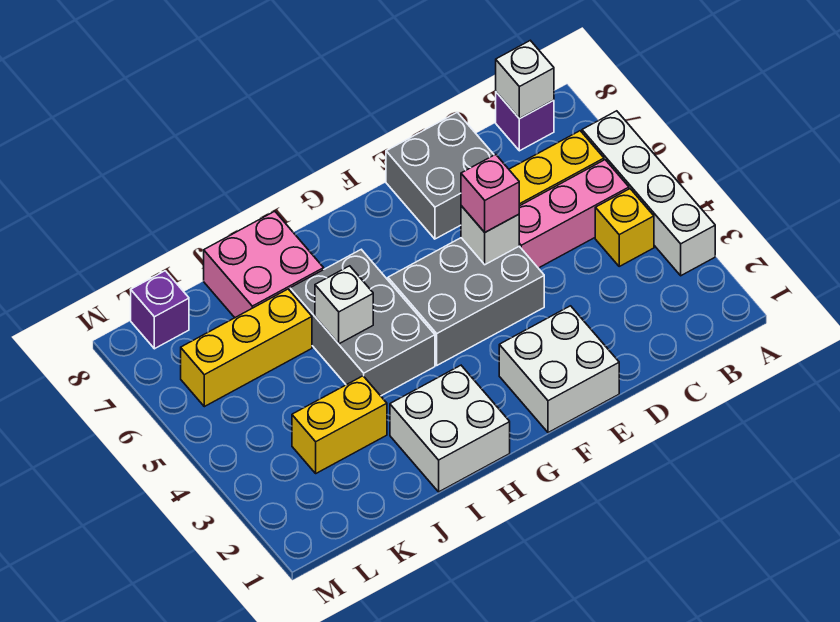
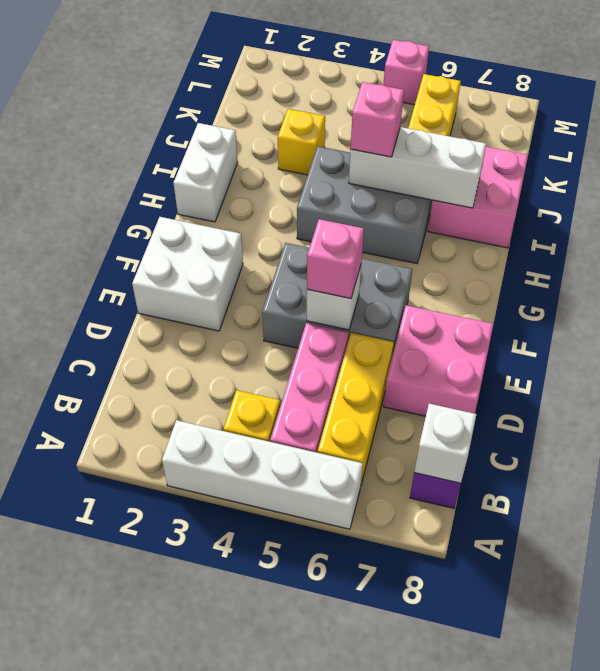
grey brick D7:E8 level 1 -> pink brick D7:E8 level 1
grey brick E4:G5 level 1 -> grey brick E4:F6 level 1
white brick H1:I2 level 1 -> white brick H1:I1 level 1
white brick I5 level 2 -> white brick I5:I7 level 2
none -> pink brick I5 level 3
yellow brick J3:K3 level 1 -> yellow brick J3 level 1
purple brick L8 level 1 -> none
none -> pink brick M5 level 1

